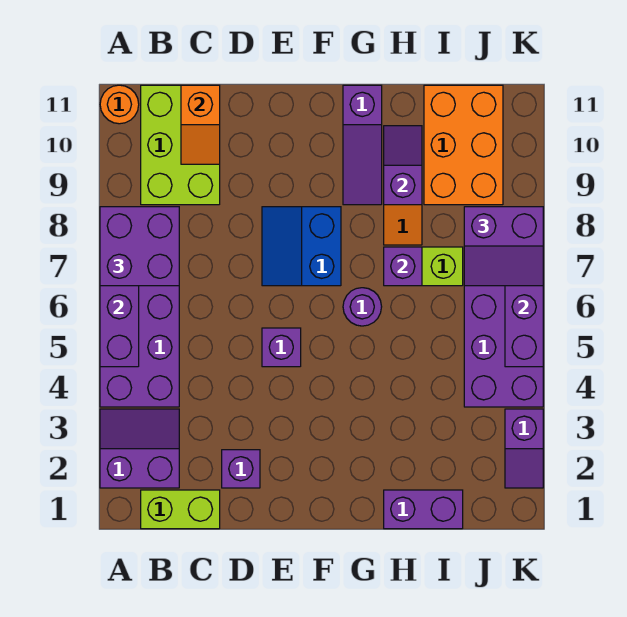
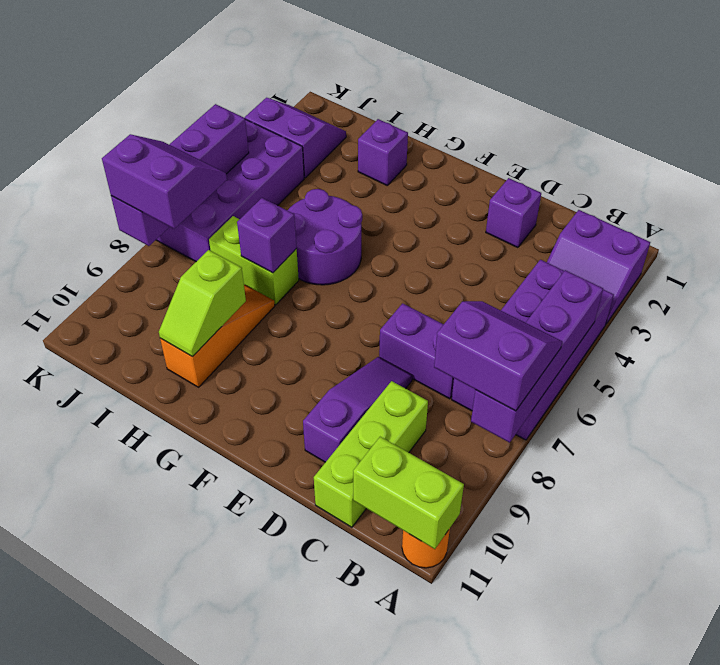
purple brick A7:B8 level 3 -> purple slope A7:B8 level 3 top 8
lime brick B1:C1 level 1 -> lime brick A11:B11 level 2
lime brick B9:C11 level 1 -> lime brick C9:C11 level 1
orange slope C10:C11 level 2 top 11 -> none
purple brick E5 level 1 -> purple brick H2 level 1
blue slope E7:F8 level 1 top F -> none
purple round brick G6 level 1 -> purple round brick G5:H6 level 1
purple slope G9:G11 level 1 top 11 -> purple slope D8:D10 level 1 top 10
purple brick H1:I1 level 1 -> purple brick C7:D7 level 1
purple slope H9:H10 level 2 top 9 -> lime slope H9:H10 level 2 top 9
orange brick I9:J11 level 1 -> none
purple slope K2:K3 level 1 top 3 -> purple slope J2:K3 level 1 top 3

